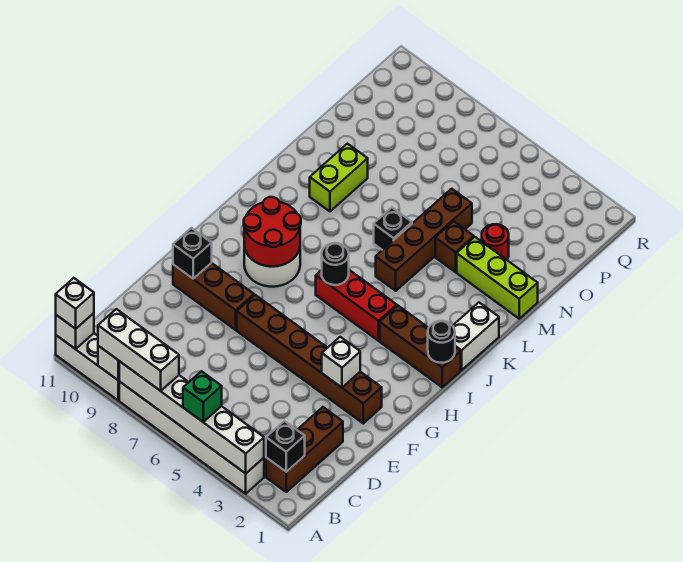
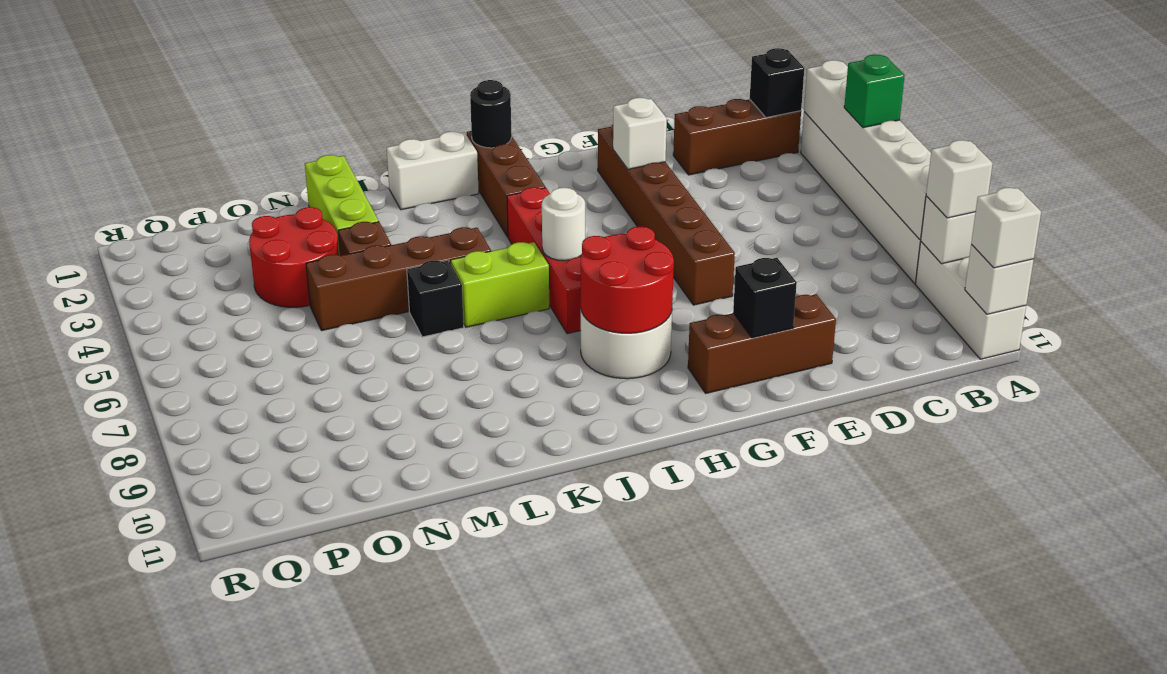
white brick A7:A9 level 3 -> white brick A9 level 3
brown brick F8:F10 level 1 -> brown brick E10:G10 level 1
red brick I4:I6 level 1 -> red brick I4:I7 level 1
black round brick I6 level 2 -> white round brick I6 level 2
lime brick L9:M9 level 1 -> lime brick J6:K6 level 1
red round brick N3 level 1 -> red round brick N3:O4 level 1

